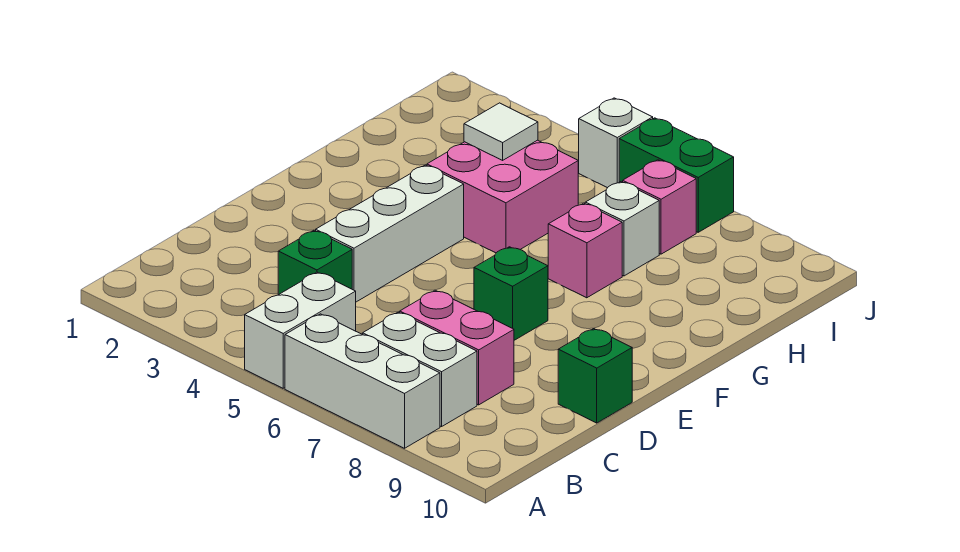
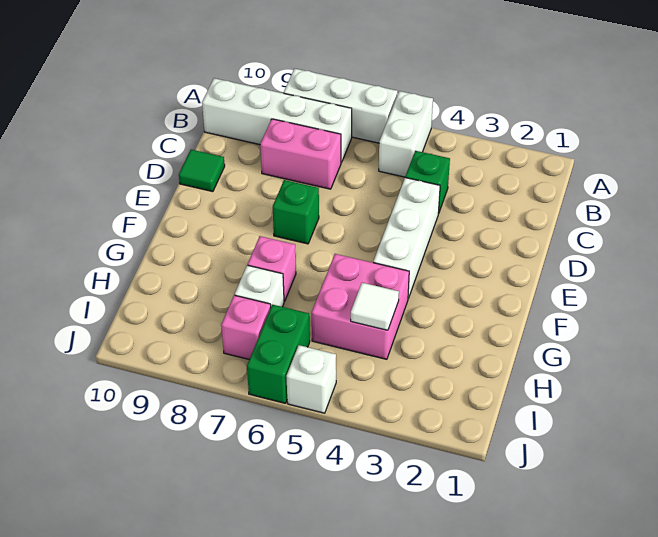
white brick B7:B8 level 1 -> white brick B7:B10 level 1
green brick D10 level 1 -> green tile D10 level 1
green brick J6:J7 level 1 -> green brick I6:J6 level 1

